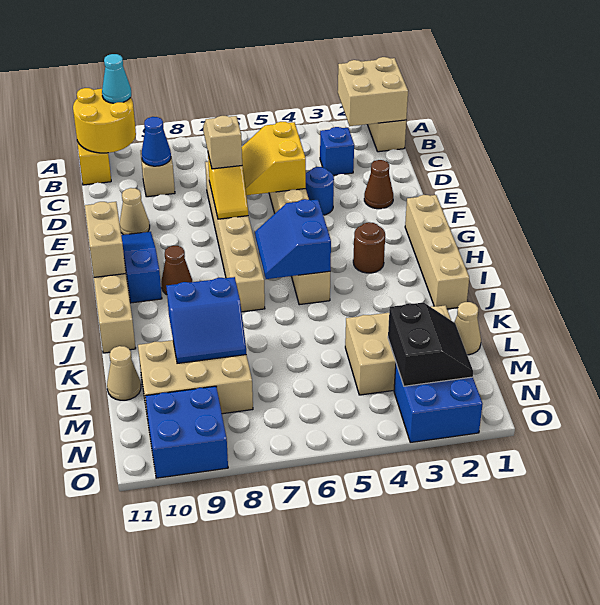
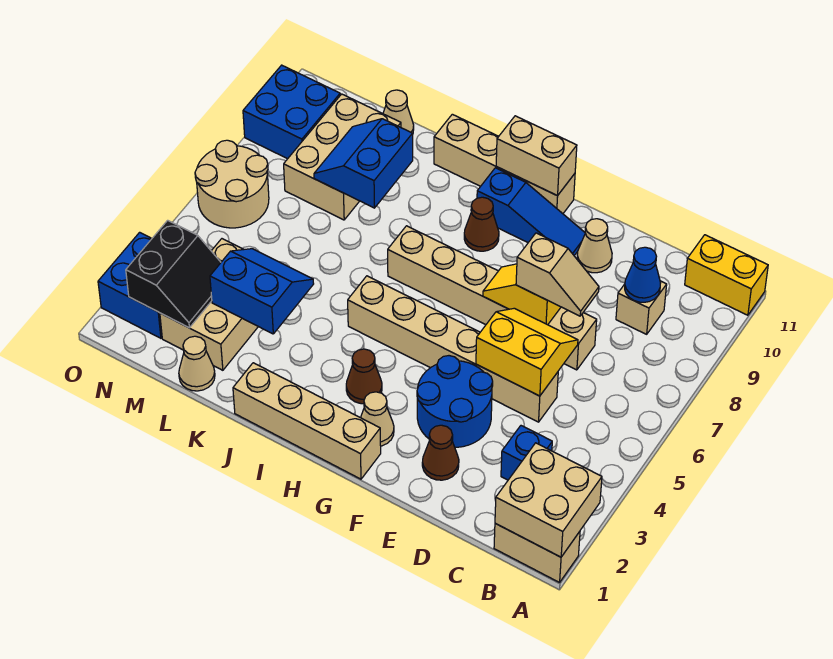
yellow round brick A10:B11 level 2 -> none
cyan cone A10 level 3 -> none
blue round brick E4 level 1 -> blue round brick E3:F4 level 1
none -> tan cone G2 level 1
brown round brick H3 level 1 -> brown cone H3 level 1
blue slope H5:I6 level 2 top 5 -> blue slope K3:L4 level 2 top 3
black slope M2:N3 level 2 top 3 -> black slope M2:N3 level 2 top N
none -> tan round brick N6:O7 level 1

